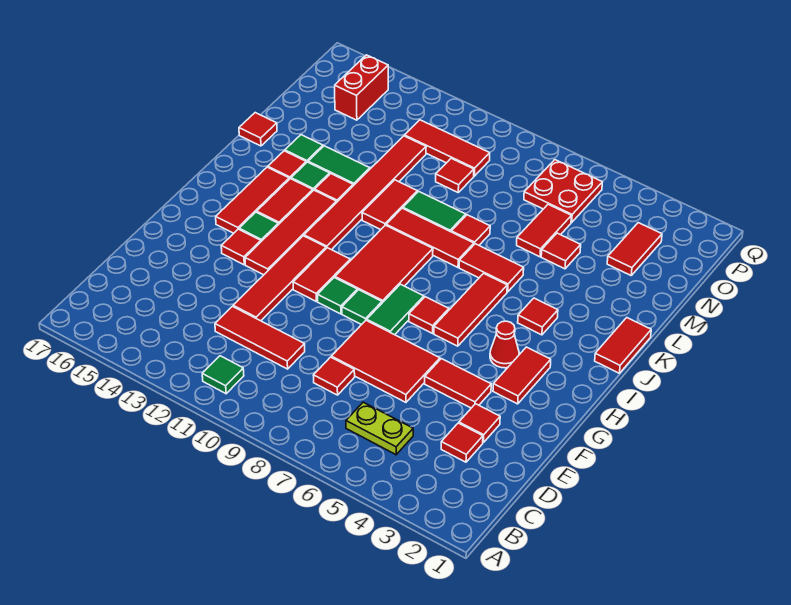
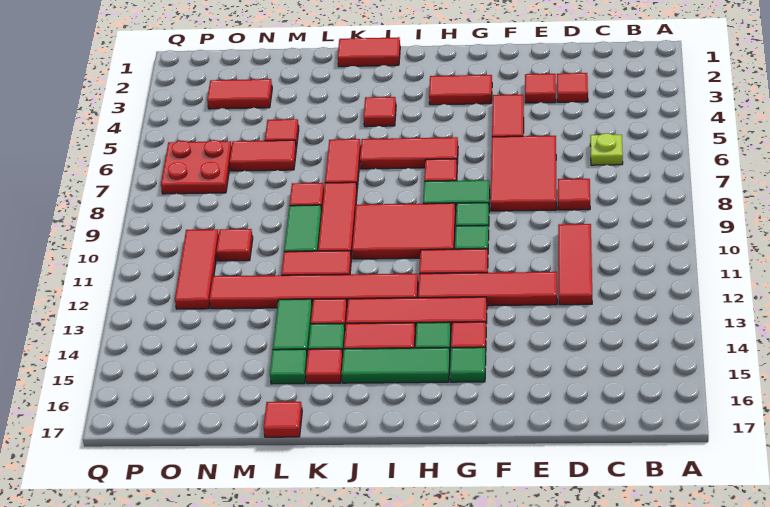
green tile B11 level 1 -> green tile G15 level 1
lime plate C5:C6 level 1 -> lime plate C6 level 1
red cone H4 level 1 -> none
red tile H15:J15 level 1 -> green tile H15:J15 level 1
red brick O15:P15 level 1 -> none

